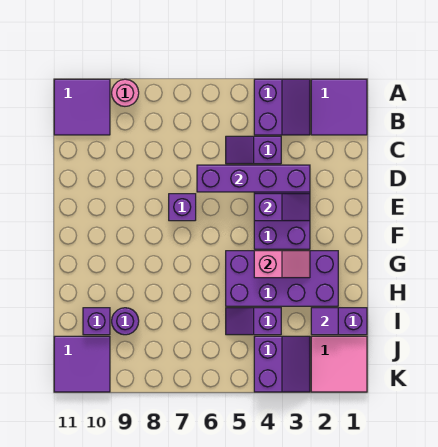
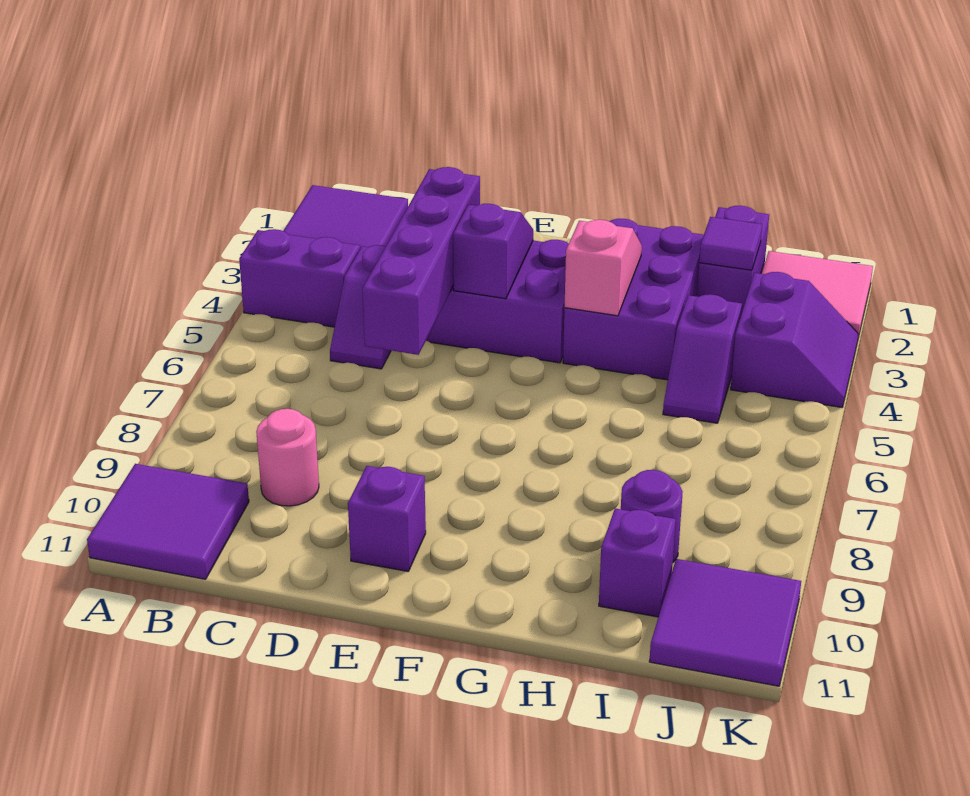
pink round brick A9 level 1 -> pink round brick C9 level 1
purple brick E7 level 1 -> purple brick E10 level 1
purple brick G2:H5 level 1 -> purple brick G2:H4 level 1
purple slope J3:K4 level 1 top 4 -> purple slope J3:K4 level 1 top J

